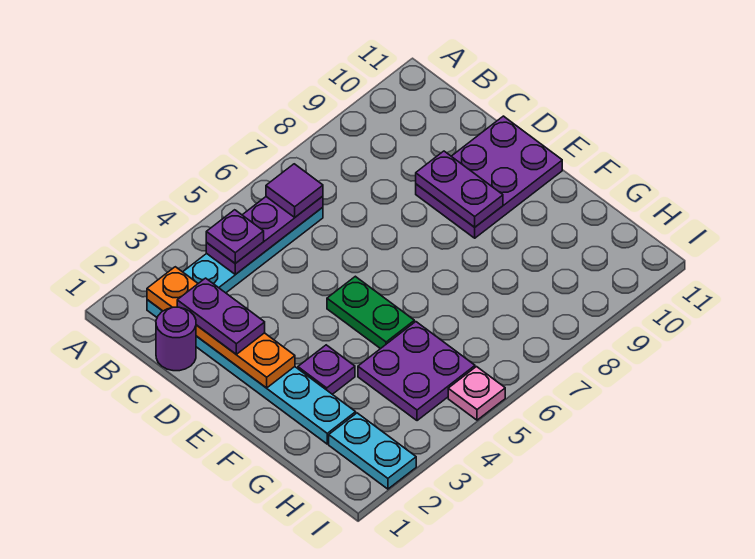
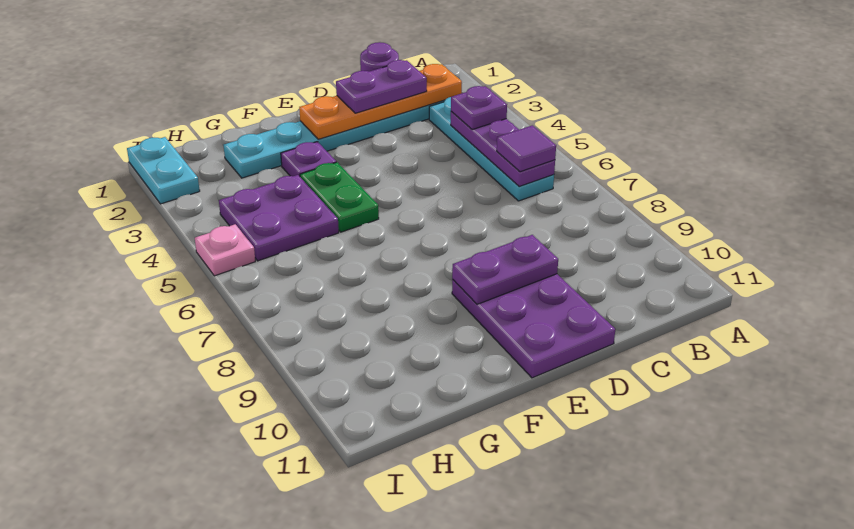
green plate E5:F5 level 1 -> green plate F4:F5 level 1
cyan plate H2:I2 level 1 -> cyan plate I1:I2 level 1

